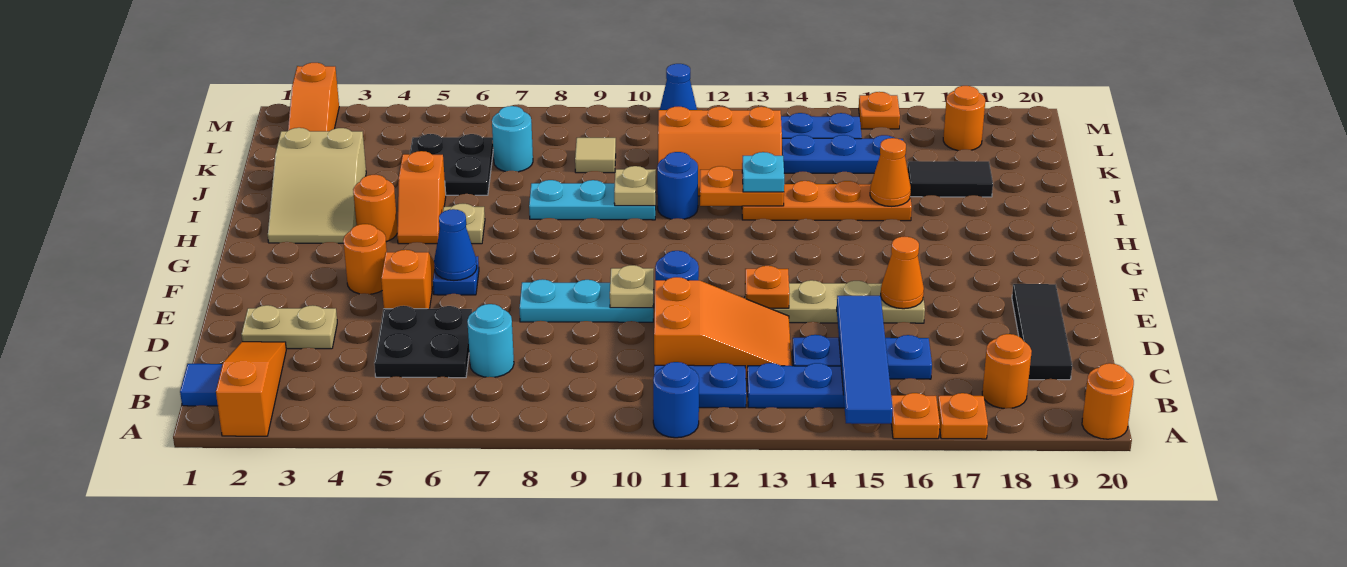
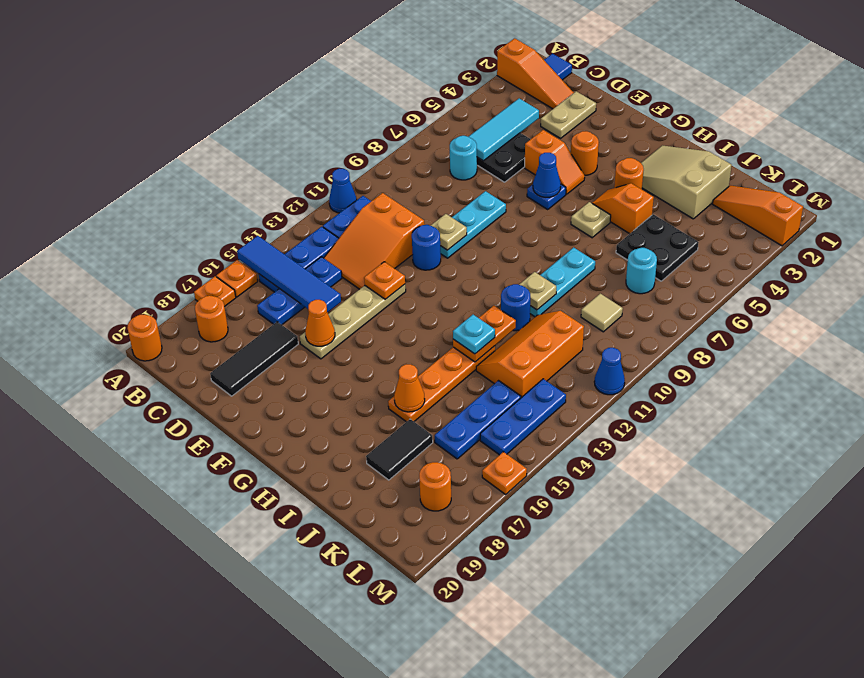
blue round brick A11 level 1 -> blue cone A11 level 1
none -> cyan tile C4:C6 level 2
black tile C19:E19 level 1 -> black tile D17:D19 level 1

